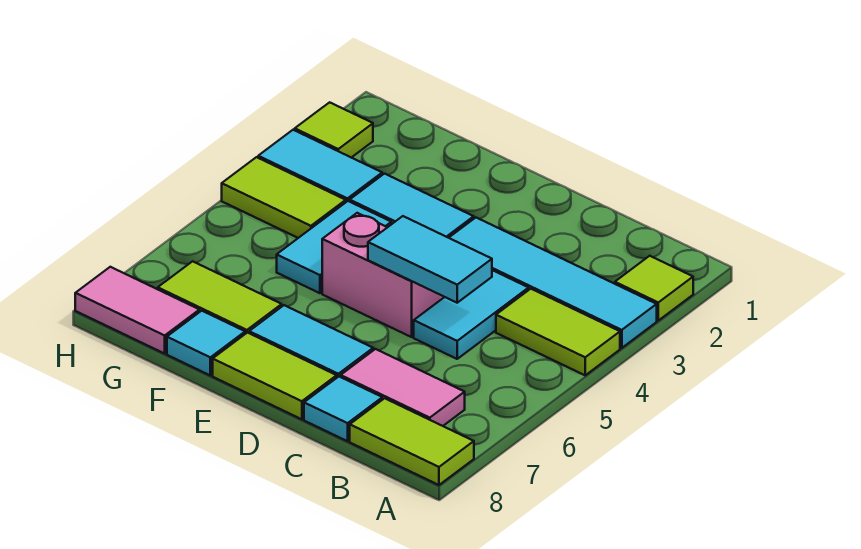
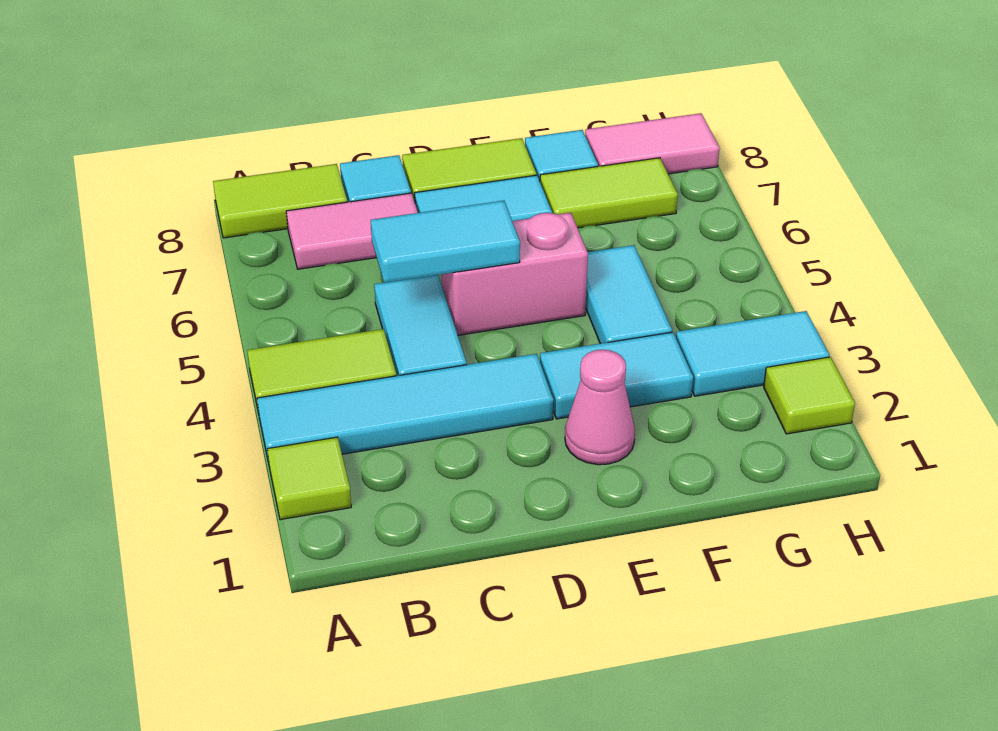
none -> pink cone E2 level 1
lime tile G4:H4 level 1 -> none

